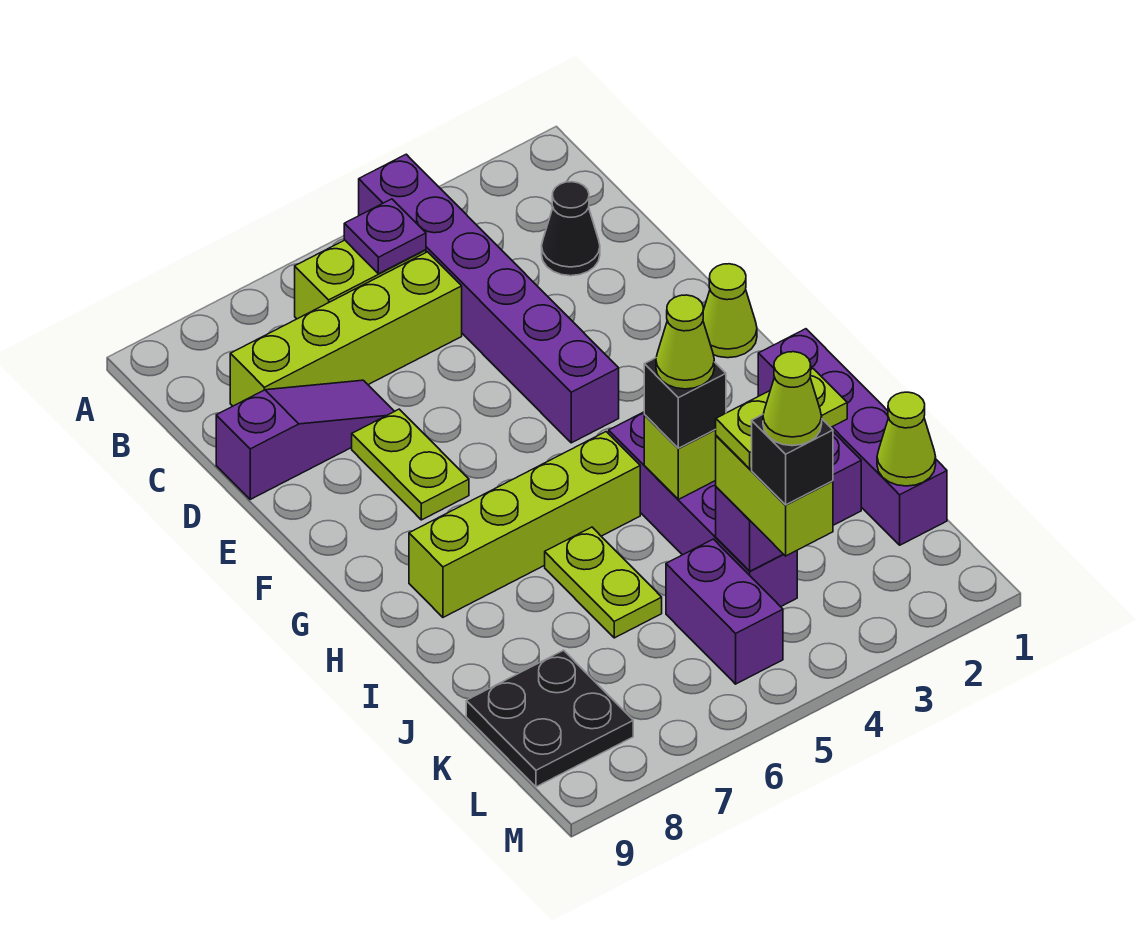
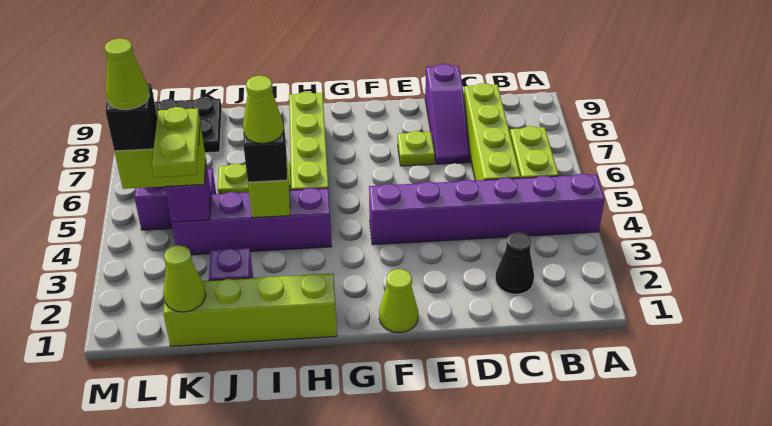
purple plate B5 level 2 -> none
lime plate E7:F7 level 1 -> lime plate E7 level 1
purple brick H1:K1 level 1 -> lime brick H1:K1 level 1

